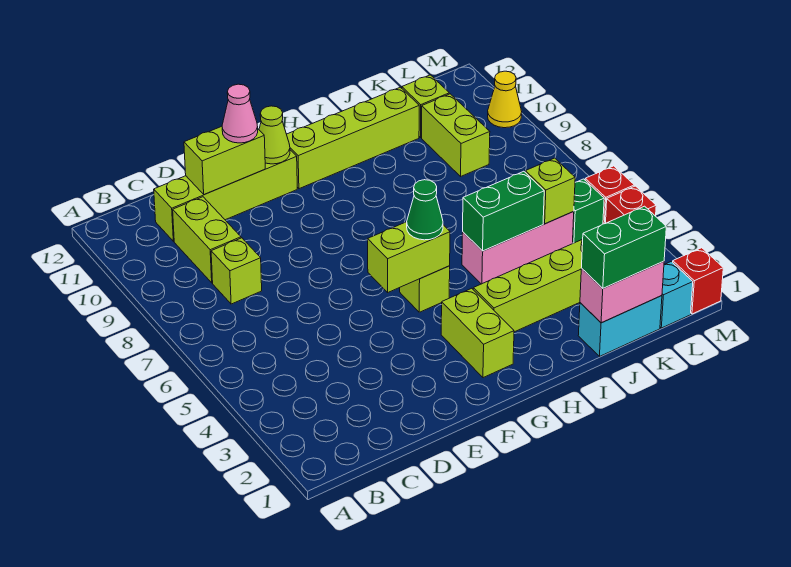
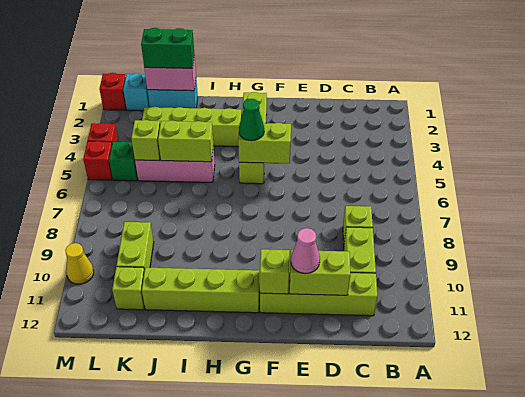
lime cone F11 level 2 -> lime brick F11 level 2
green brick I5:J5 level 2 -> lime brick I5:J5 level 2

